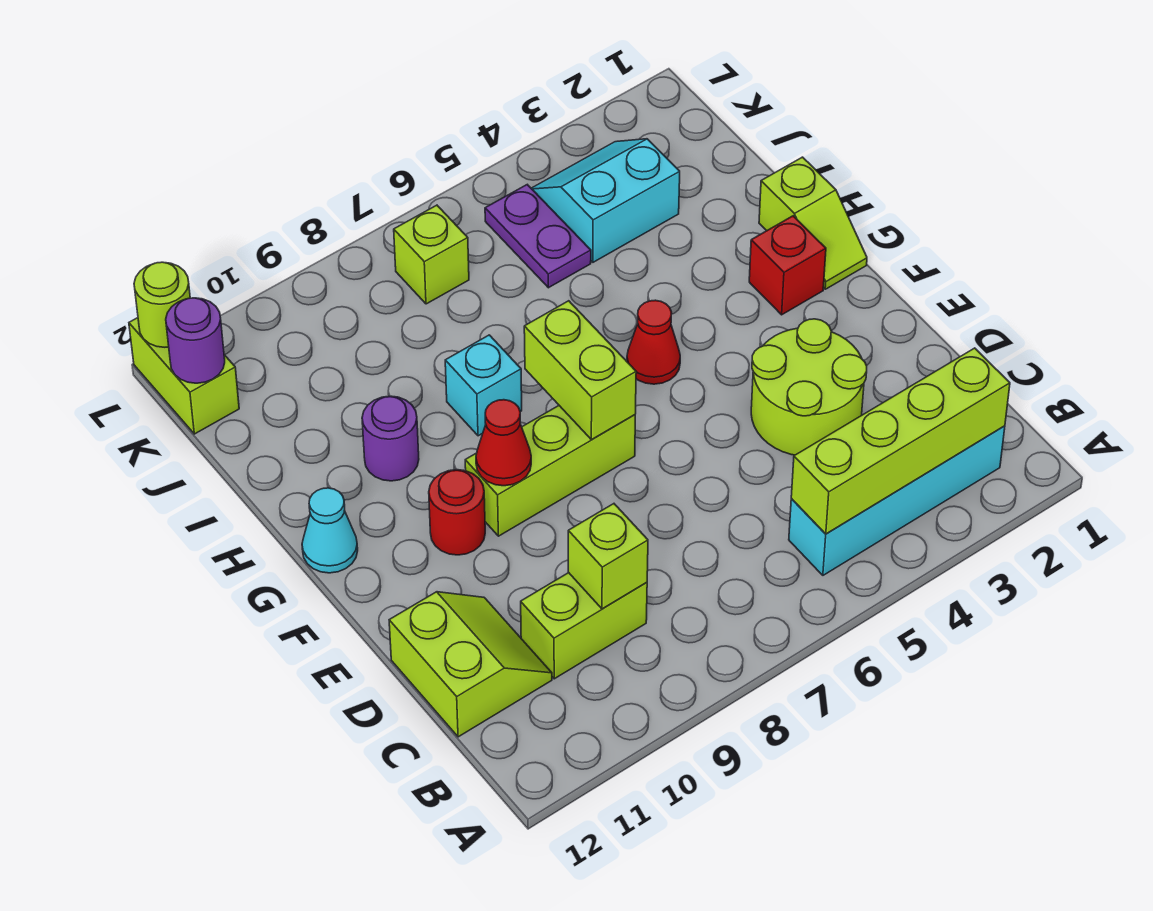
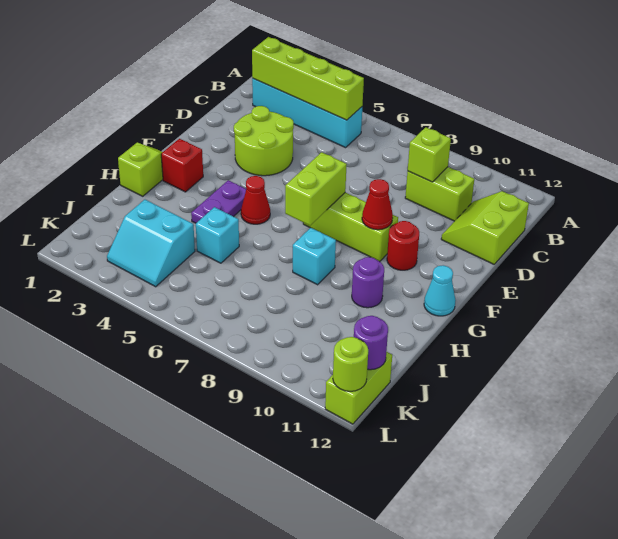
none -> cyan brick I5 level 1
purple plate J5:K5 level 1 -> purple plate G4:H4 level 1
lime brick K7 level 1 -> none

